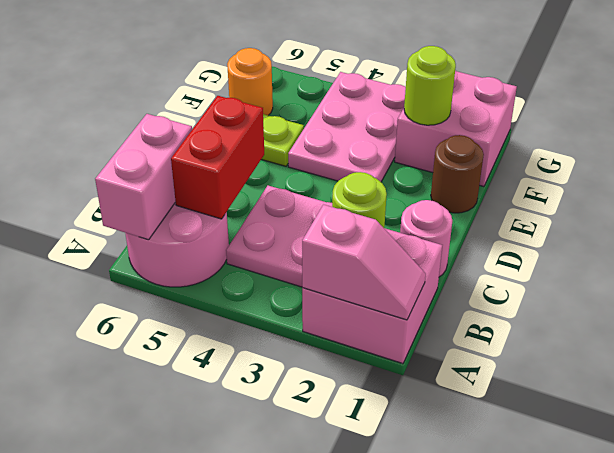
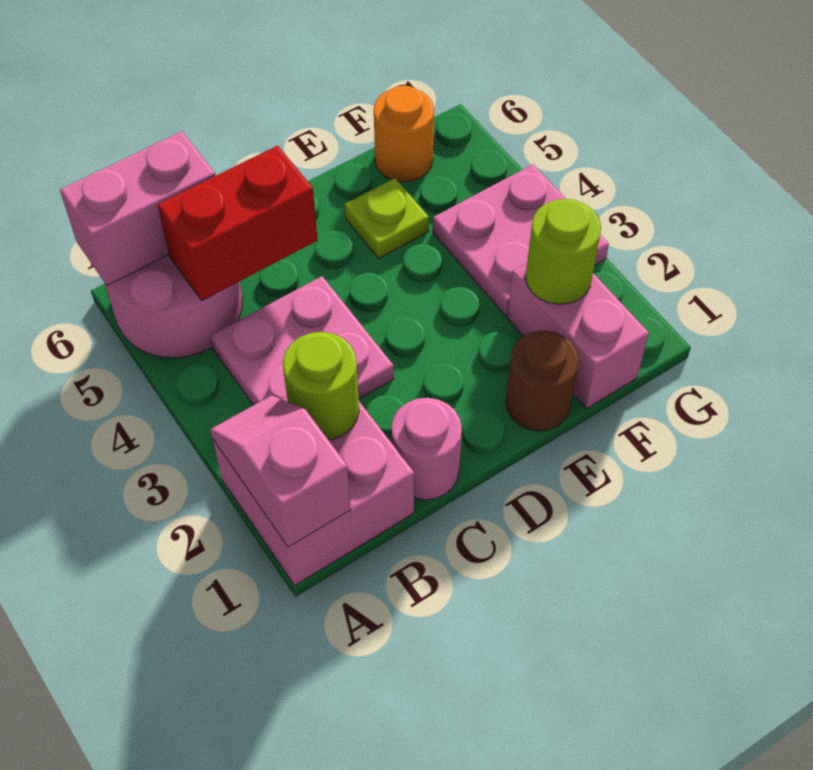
pink slope A1:A2 level 2 top 2 -> pink slope A1:A2 level 2 top 1
pink plate E3:G4 level 1 -> pink plate F3:G4 level 1
pink brick F1:G2 level 1 -> pink brick F1:F2 level 1

